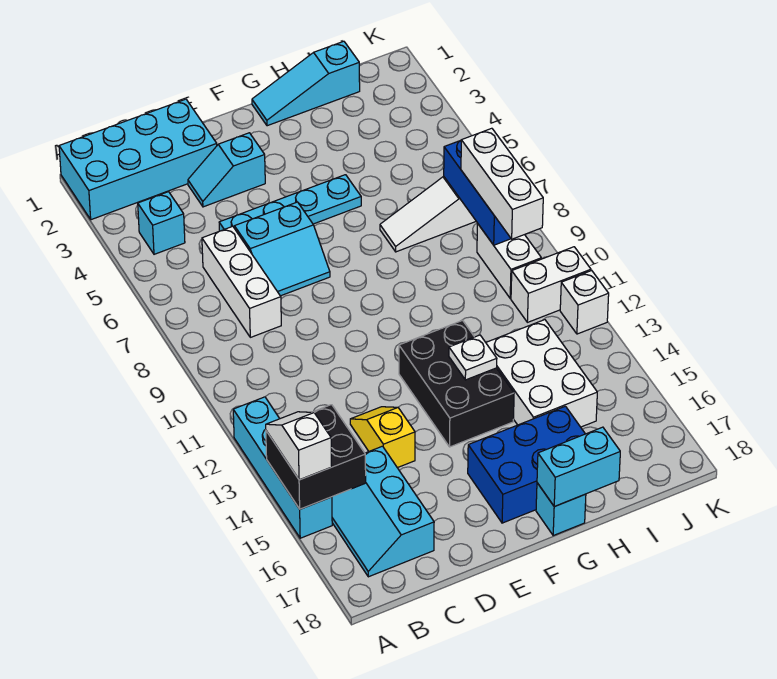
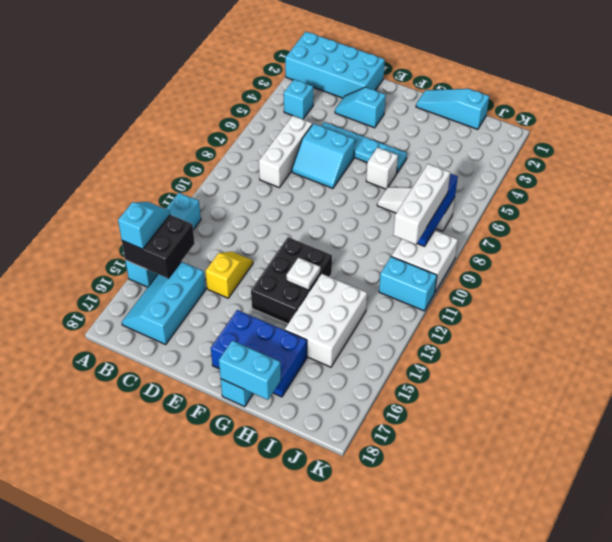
white slope A14:A15 level 3 top 15 -> cyan slope A14:A15 level 3 top 15
white brick J9:J10 level 1 -> white brick J9:K10 level 1
white brick J11:K11 level 1 -> cyan brick J11:K11 level 1
white brick K12 level 1 -> white brick G6 level 1

